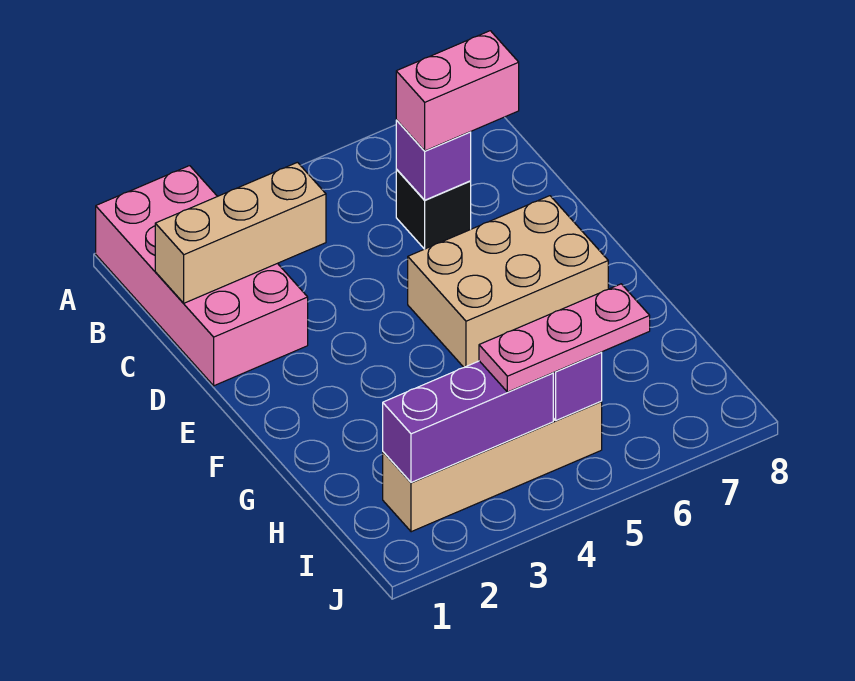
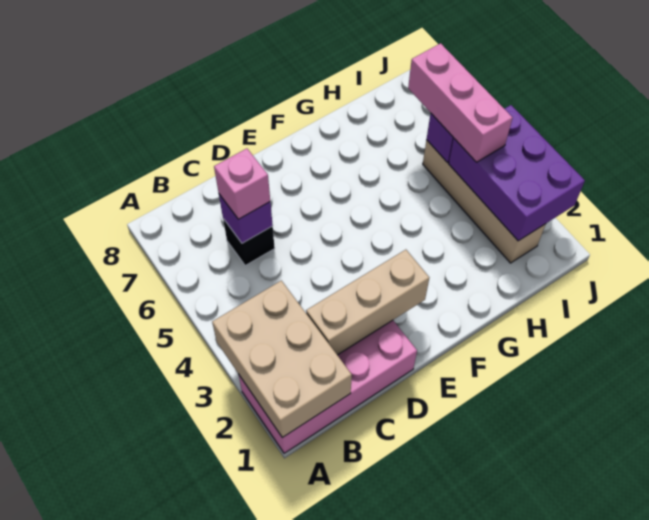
tan brick C1:C3 level 2 -> tan brick C2:E2 level 2
pink brick C6:C7 level 3 -> pink brick C6 level 3
tan brick E5:F7 level 1 -> tan brick A1:B3 level 2
purple brick I2:I4 level 2 -> purple brick I2:J4 level 2
pink plate I4:I6 level 3 -> pink brick I4:I6 level 3

